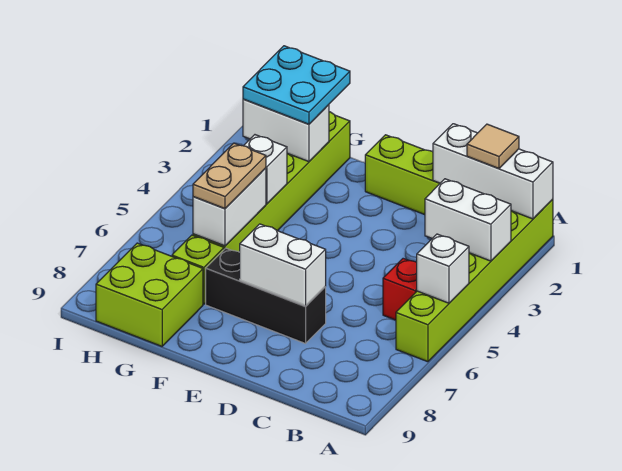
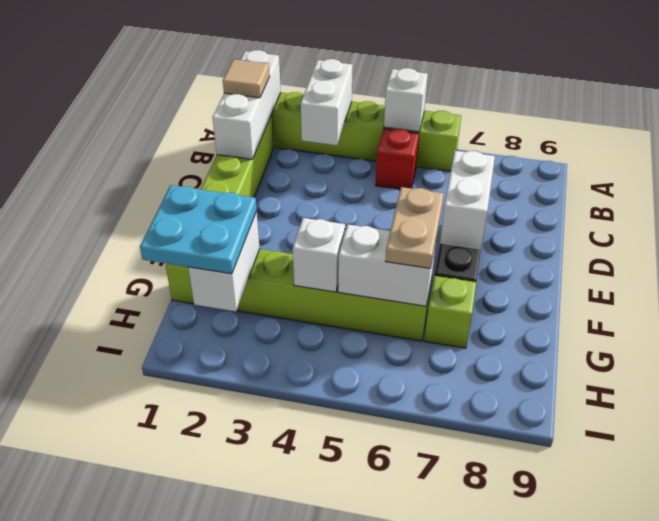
tan plate G5:G6 level 3 -> tan plate F6:G6 level 3
lime brick G8:H9 level 1 -> none

